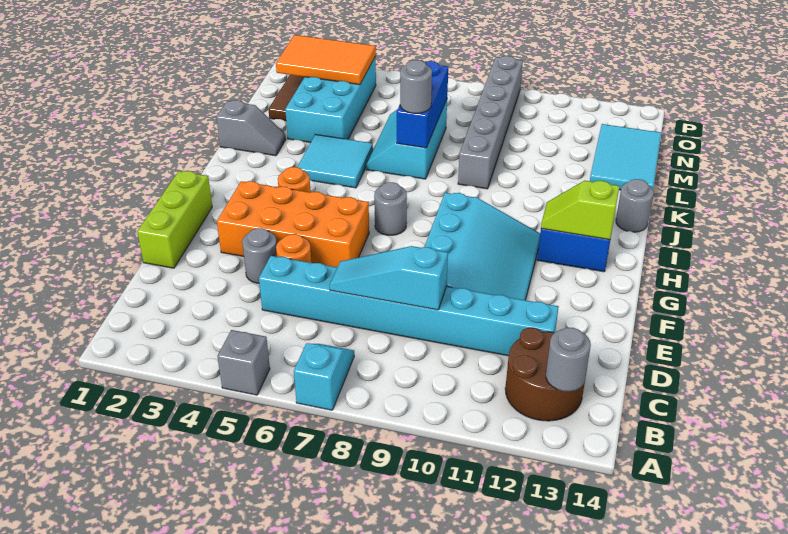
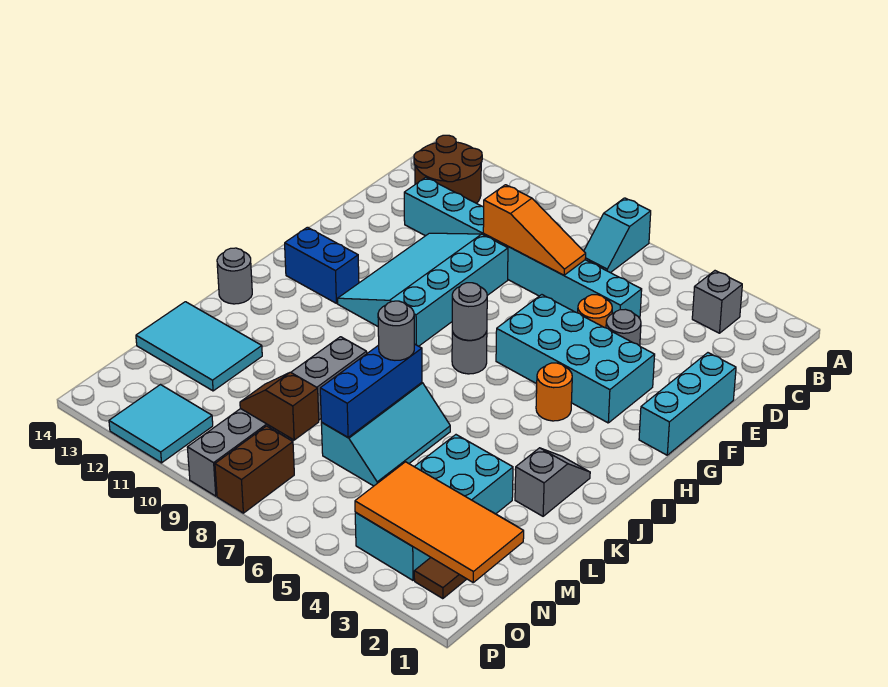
grey brick A5 level 1 -> grey brick B3 level 1
grey round brick B13 level 2 -> grey round brick H7 level 2
cyan slope D7:D9 level 2 top 9 -> orange slope D7:D9 level 2 top 9
lime brick E1:G1 level 1 -> cyan brick E1:G1 level 1
orange brick F3:G6 level 1 -> cyan brick F3:G6 level 1
lime slope H12:H13 level 2 top 13 -> none
cyan tile J4:K5 level 1 -> cyan tile O11:P12 level 1
grey slope K1:K2 level 1 top 1 -> grey slope J2:K2 level 1 top K
cyan tile L13:N14 level 1 -> cyan tile L12:M14 level 1
orange tile N2:O4 level 2 -> orange tile N1:O4 level 2
none -> brown slope N8:N9 level 2 top 8
none -> brown brick O8:P8 level 1

